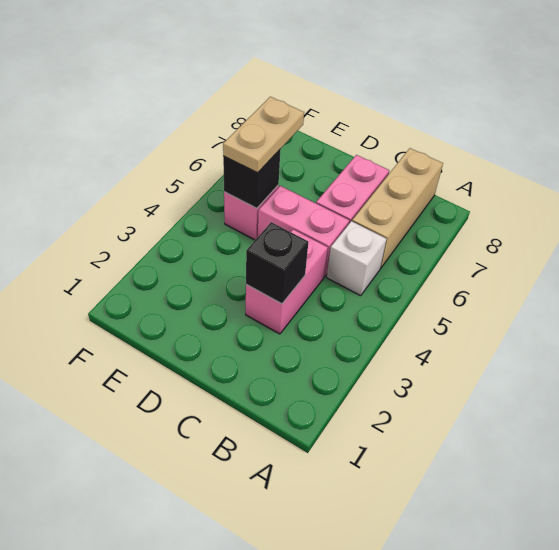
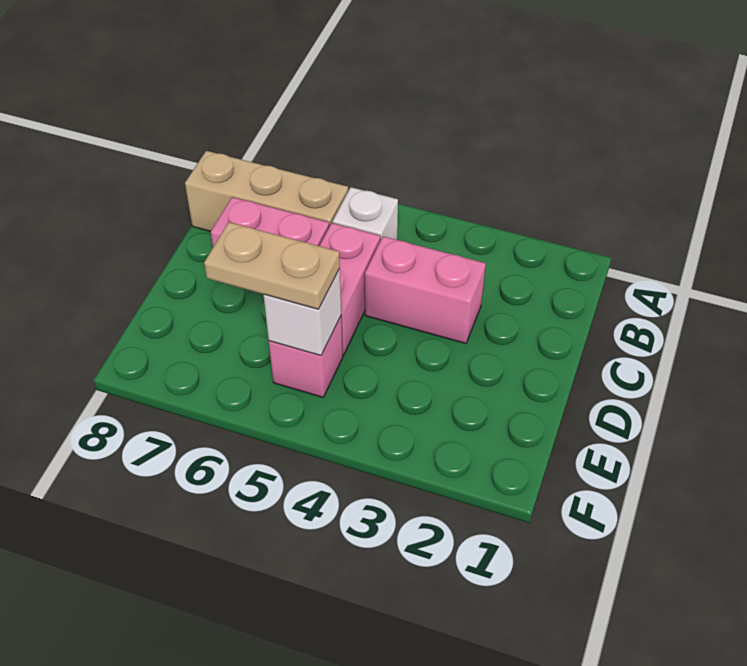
black brick C3 level 2 -> none
black brick E5 level 2 -> white brick E5 level 2

